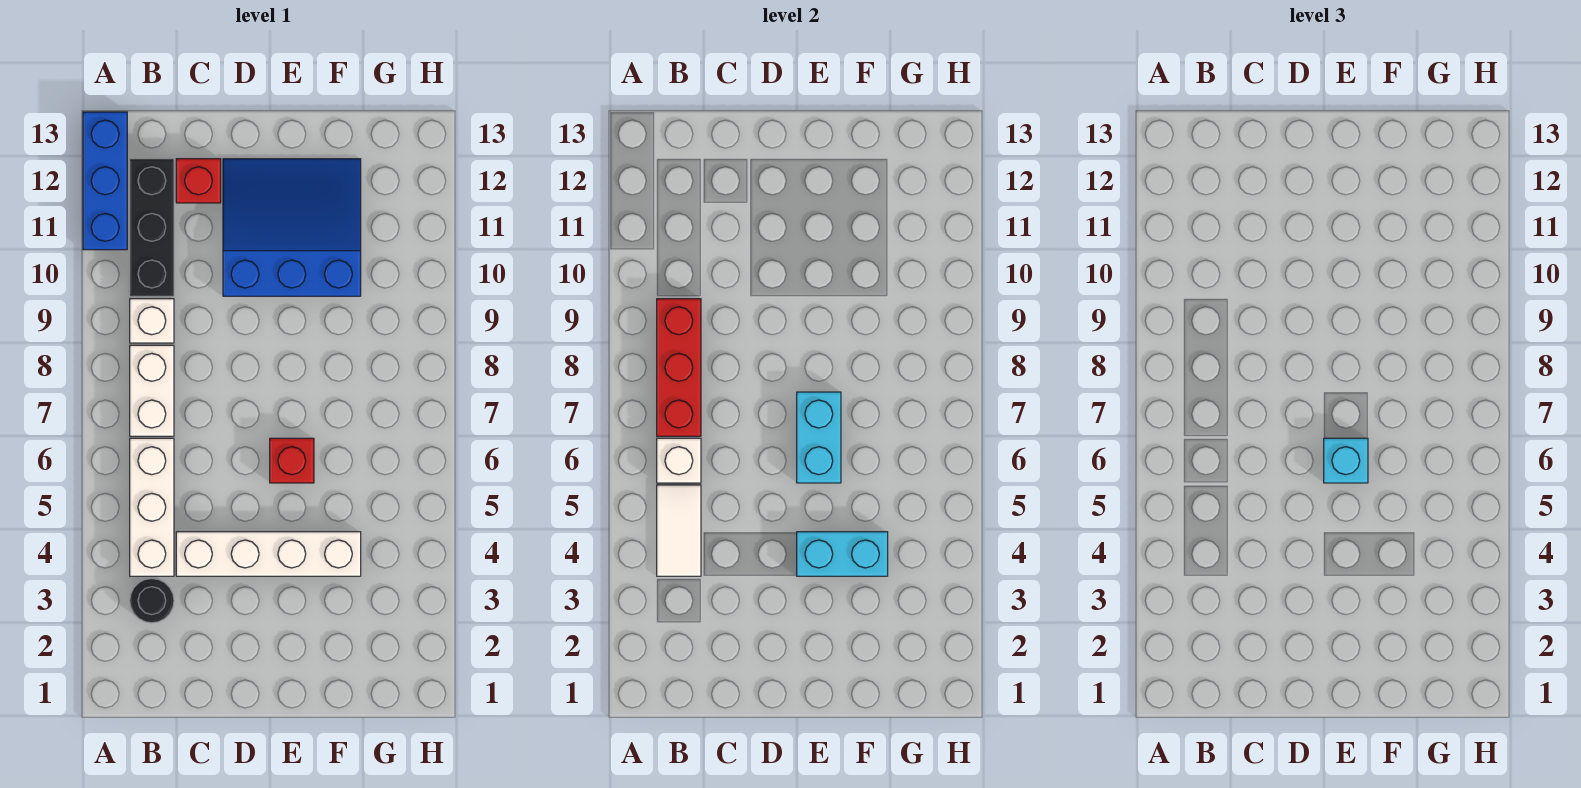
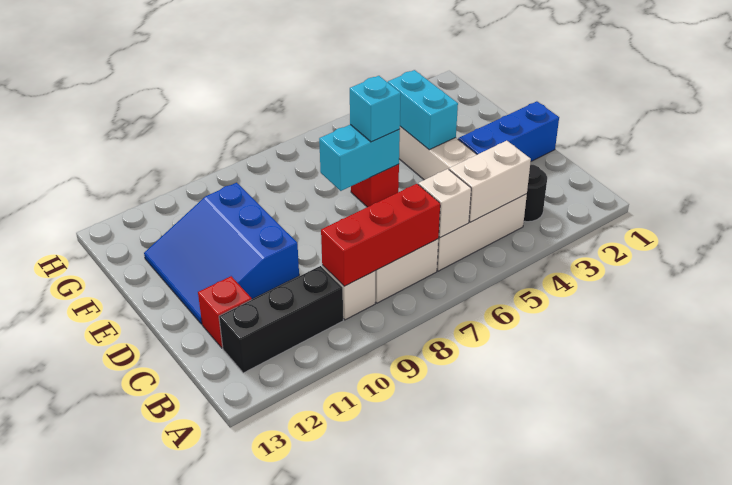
blue brick A11:A13 level 1 -> blue brick D1:D3 level 1
white tile B4:B5 level 2 -> white brick B4:B5 level 2

